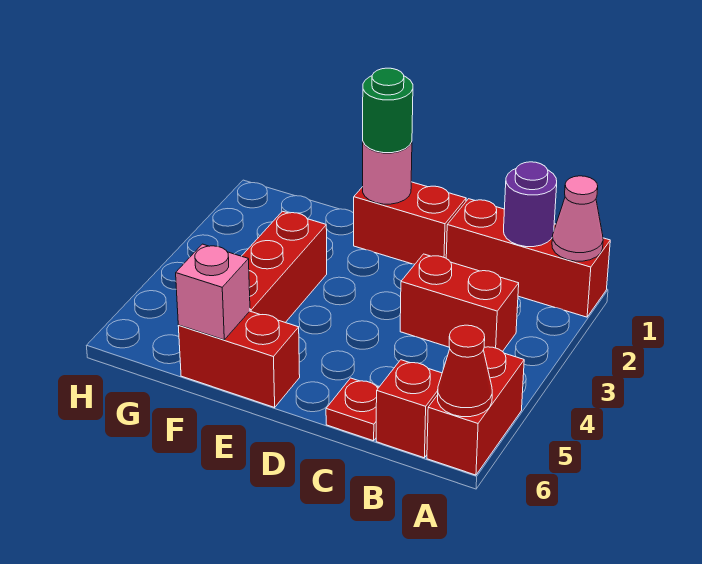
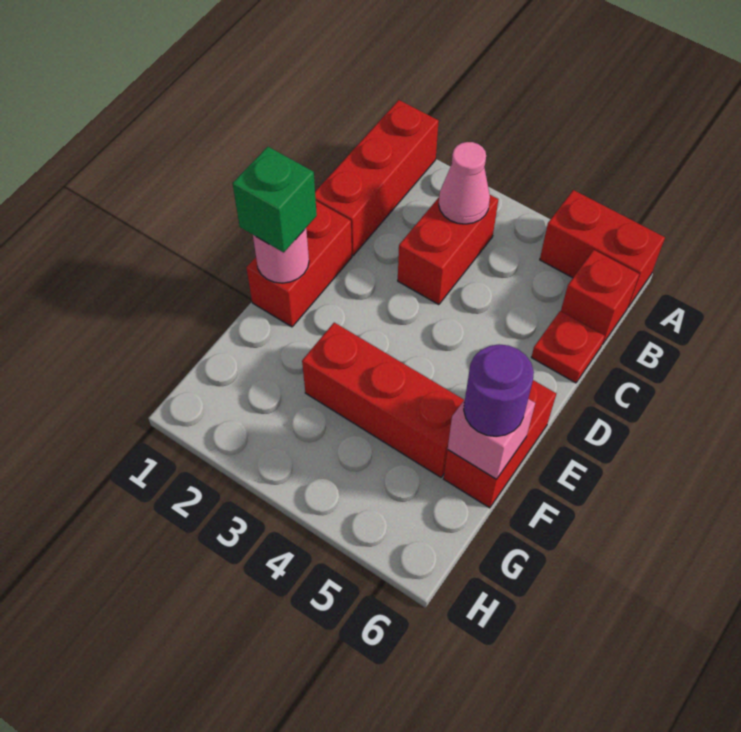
pink cone A1 level 2 -> pink cone B3 level 2
red cone A6 level 2 -> none
purple round brick B1 level 2 -> purple round brick F6 level 3
green round brick E1 level 3 -> green brick E1 level 3

